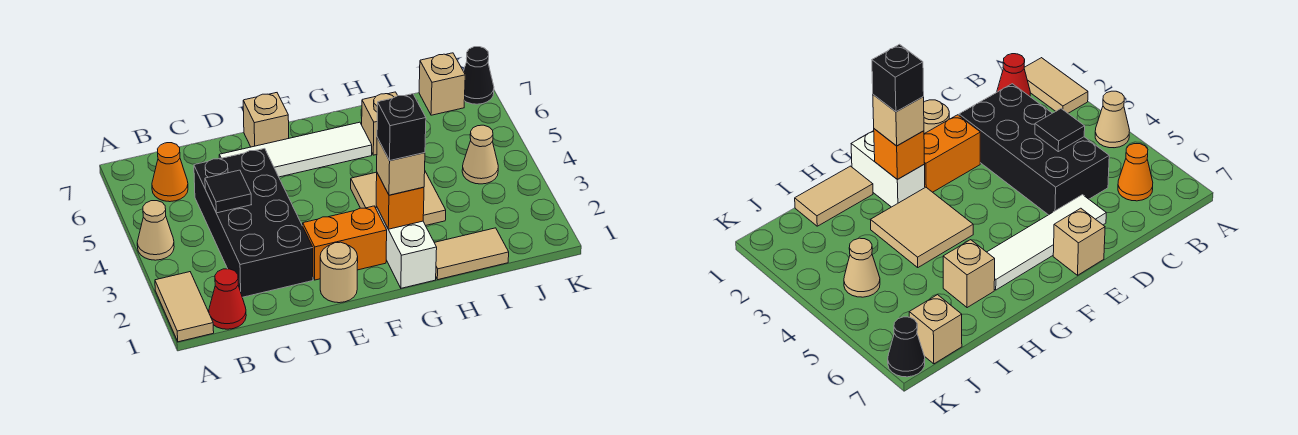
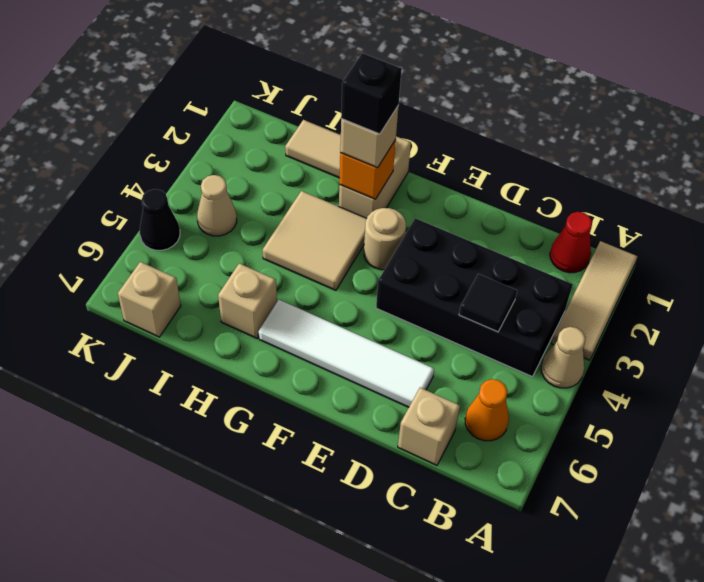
tan tile A1:A2 level 1 -> tan tile A1:A3 level 1
black brick C2:D5 level 1 -> black brick B3:E4 level 1
tan round brick E1 level 1 -> tan round brick F3 level 1
orange brick E2:F2 level 1 -> none
tan brick E7 level 1 -> tan brick C7 level 1
white brick G1:G2 level 1 -> tan brick G1:G2 level 1
black cone K7 level 1 -> black cone K5 level 1

